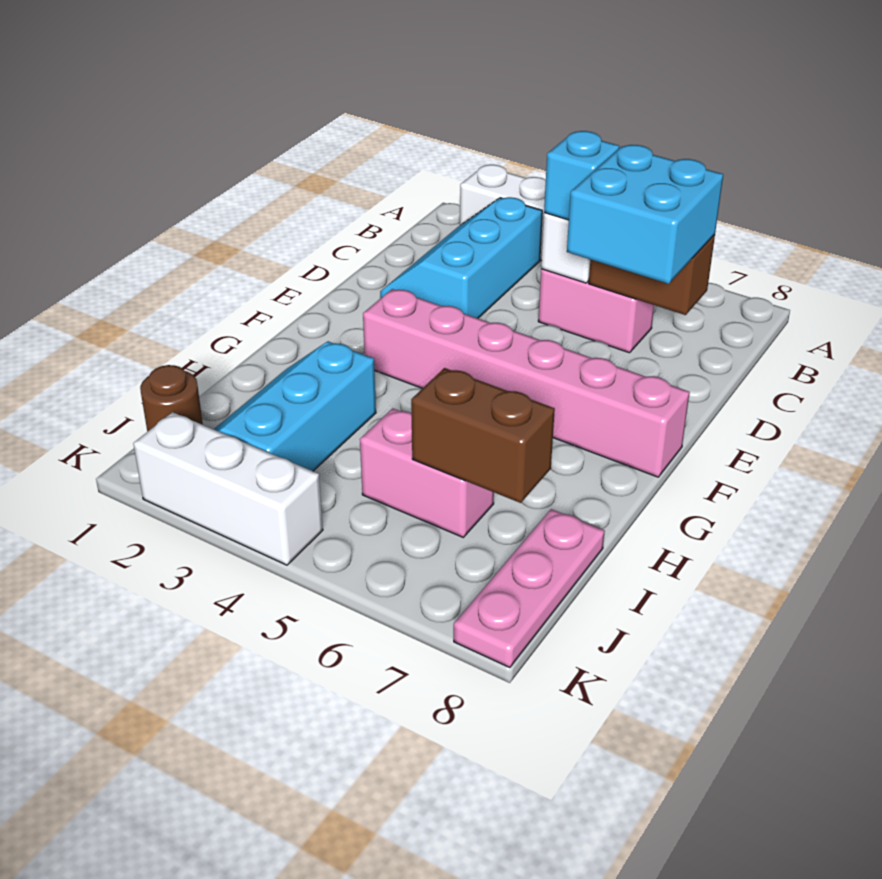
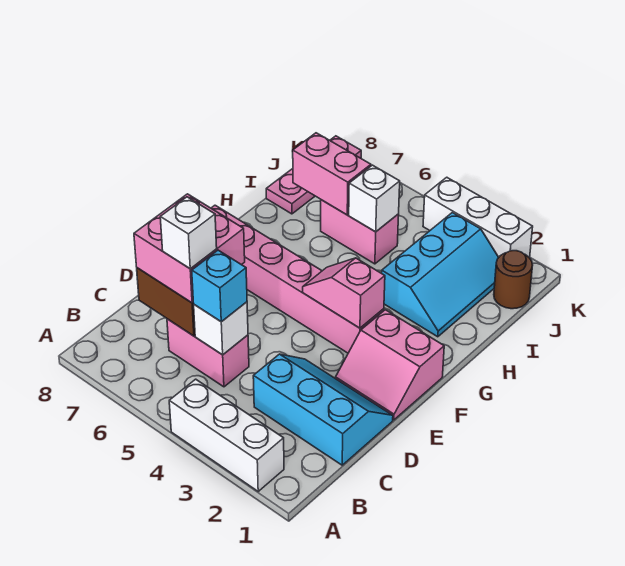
cyan slope B2:D3 level 1 top 3 -> cyan slope C1:D3 level 1 top C
cyan brick C6:D7 level 3 -> pink brick C6:D7 level 3
none -> white brick C6 level 4
none -> pink slope E1:F2 level 1 top F
none -> pink slope F3:F4 level 2 top 3
none -> white brick I5 level 2
brown brick I6:I7 level 2 -> pink brick I6:I7 level 2

